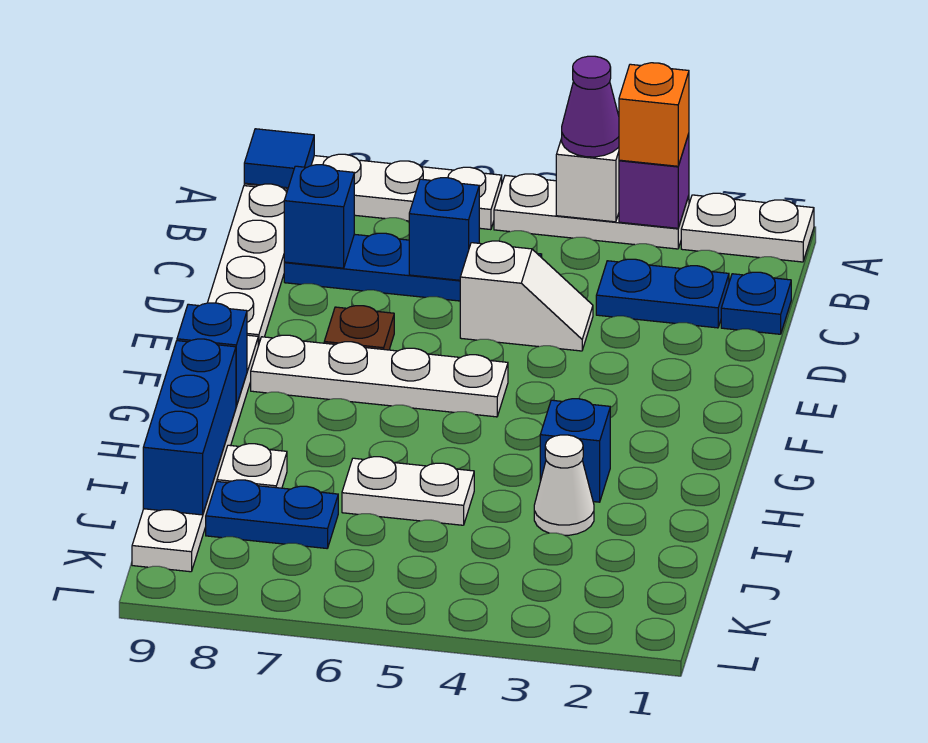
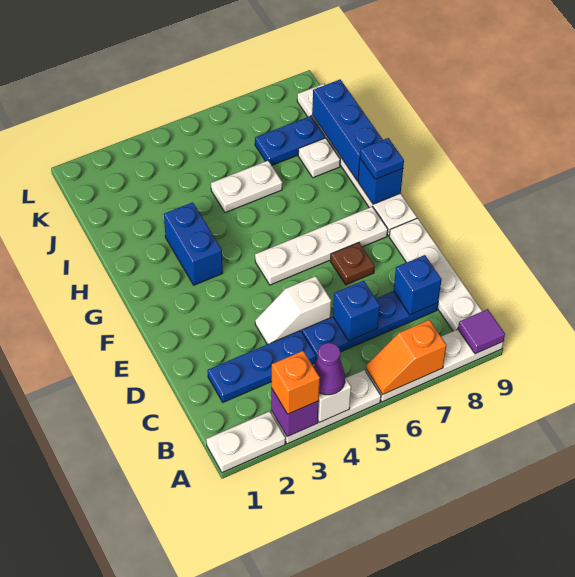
none -> orange slope A6:A7 level 2 top 7
blue tile A9 level 2 -> purple tile A9 level 2
blue plate C1 level 1 -> blue plate G9 level 3
blue plate C2:C3 level 1 -> blue plate C2:C4 level 1
blue brick H3 level 1 -> blue brick G3:H3 level 1
white cone I3 level 1 -> none

